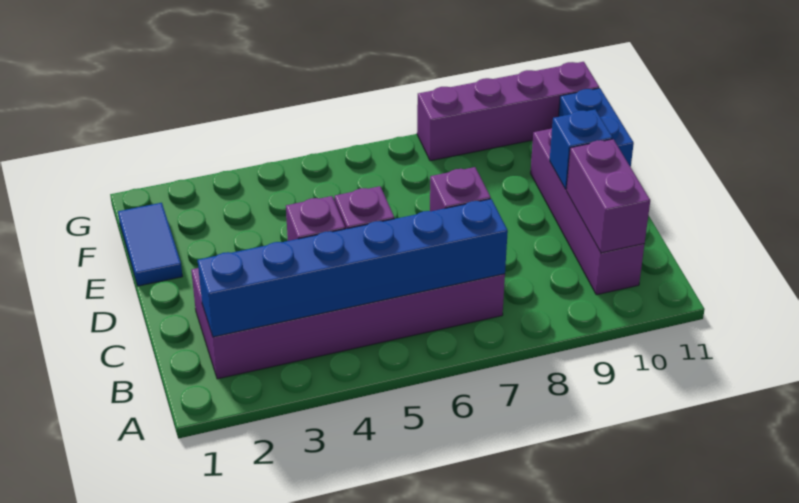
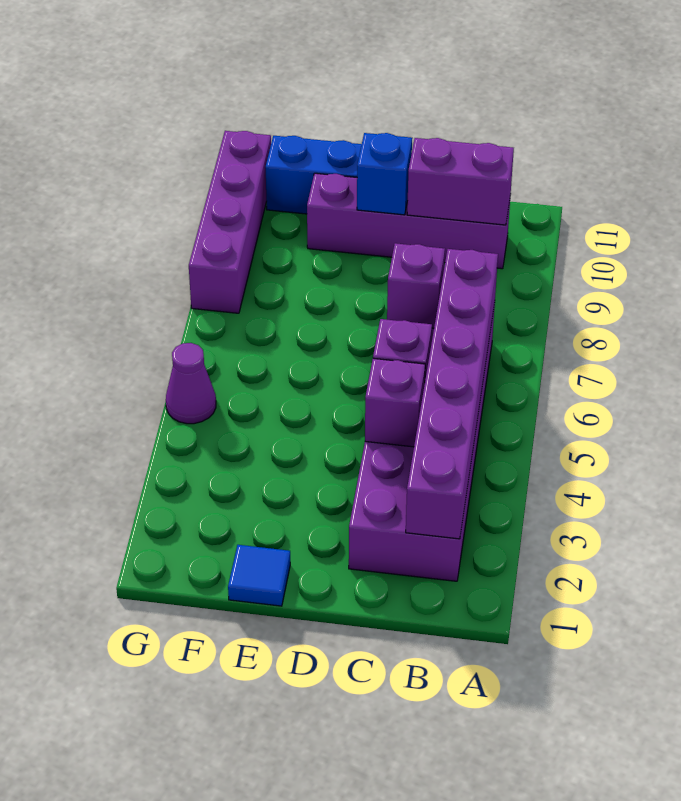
blue brick B2:B7 level 2 -> purple brick B2:B7 level 2
blue tile E1:F1 level 1 -> blue tile E1 level 1
none -> purple cone G5 level 1

